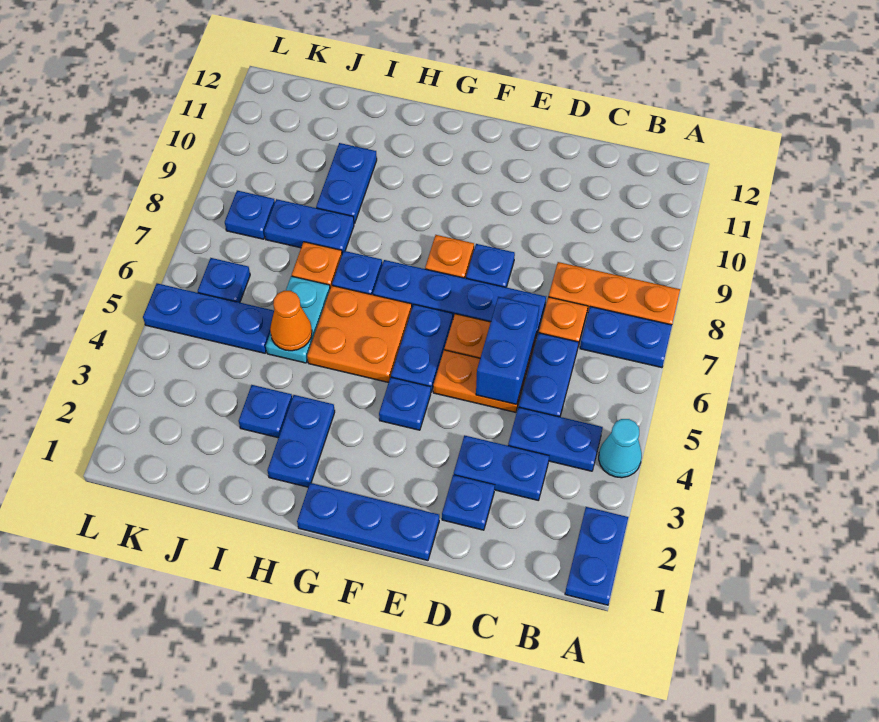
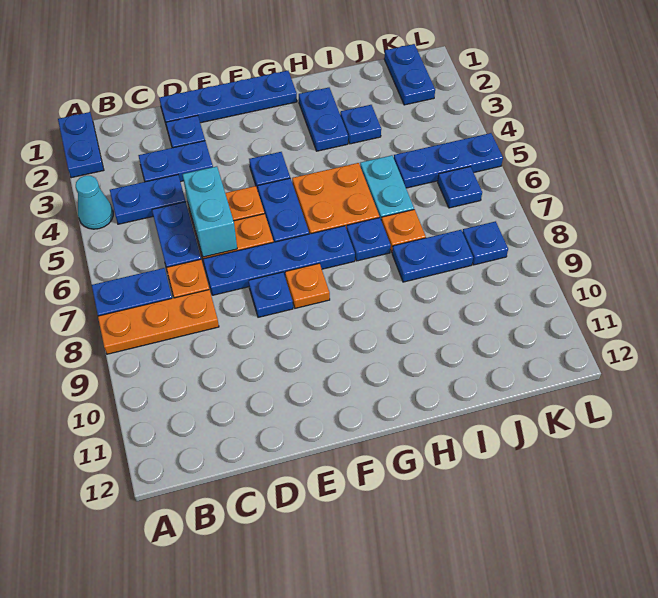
blue brick D5:D6 level 2 -> cyan brick D5:D6 level 2
blue plate E1:G1 level 1 -> blue plate D1:G1 level 1
orange cone I5 level 2 -> none
blue plate I9:I10 level 1 -> blue plate K1:K2 level 1

